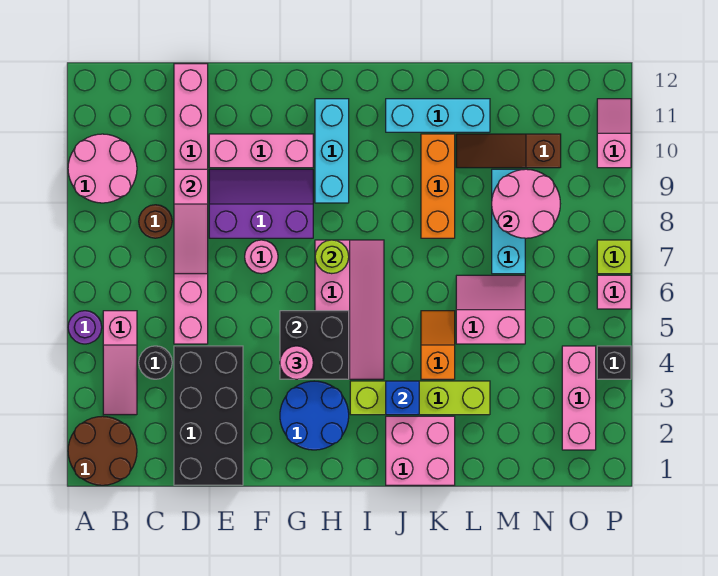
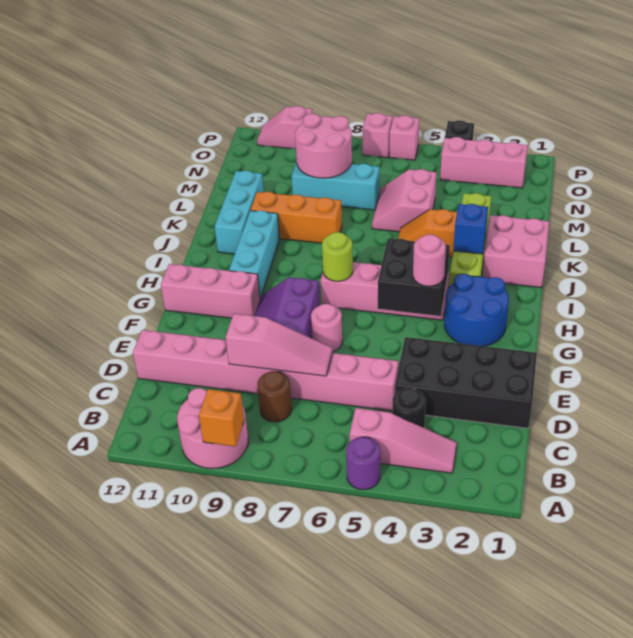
brown round brick A1:B2 level 1 -> none
none -> orange brick A9 level 2
pink brick E10:G10 level 1 -> pink brick G10:G12 level 1
cyan brick H9:H11 level 1 -> cyan brick H10:J10 level 1
brown slope L10:N10 level 1 top N -> none
lime brick P7 level 1 -> pink brick P7 level 1

